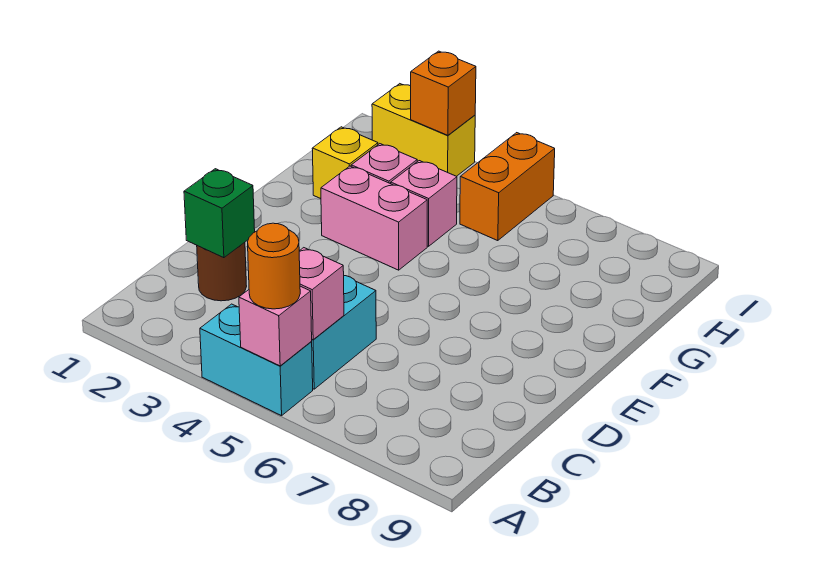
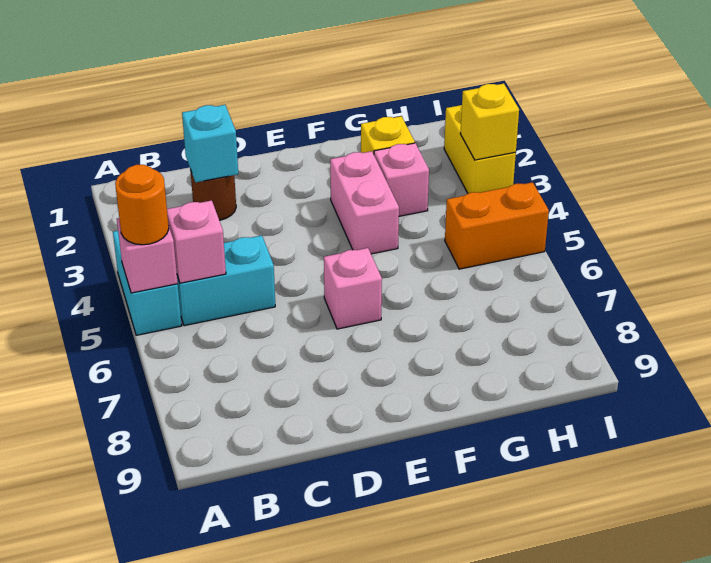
green brick C2 level 2 -> cyan brick C2 level 2
pink brick G4 level 1 -> pink brick E6 level 1
orange brick I3 level 2 -> yellow brick I3 level 2

